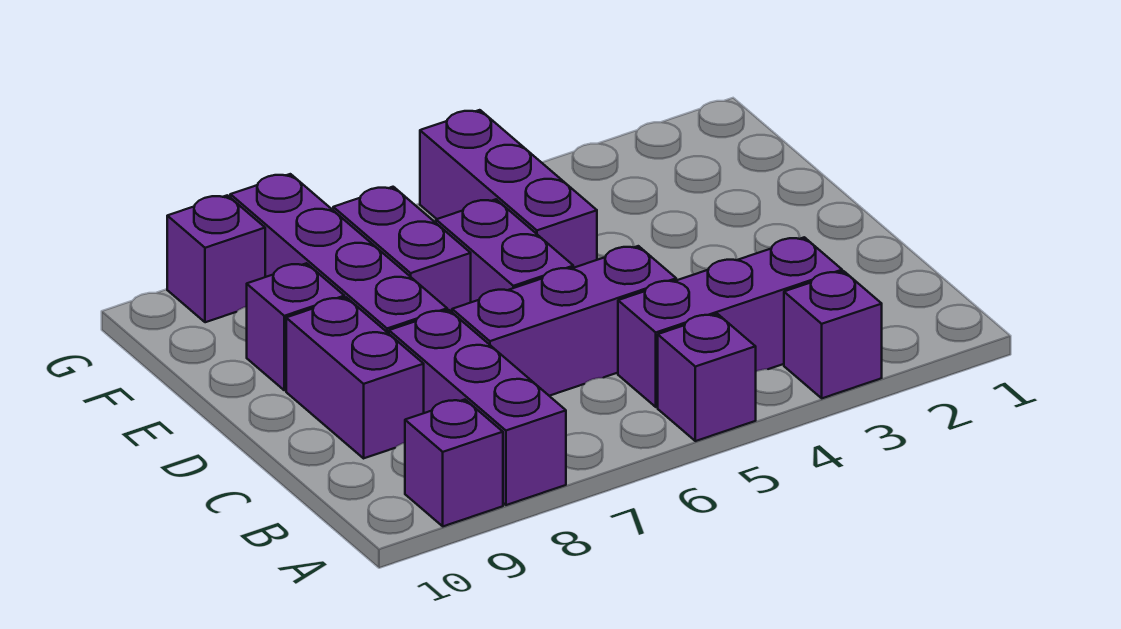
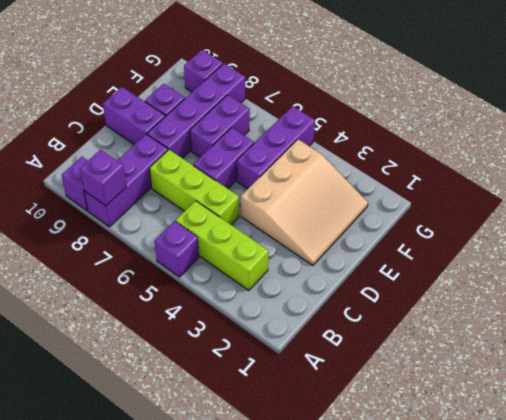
purple brick A3 level 1 -> purple brick A8 level 2
purple brick B3:B5 level 1 -> lime brick B3:B5 level 1
purple brick C5:C7 level 1 -> lime brick C5:C7 level 1
purple brick C9:D9 level 1 -> purple brick D9:D10 level 1
none -> tan slope D2:F4 level 1 top 4

